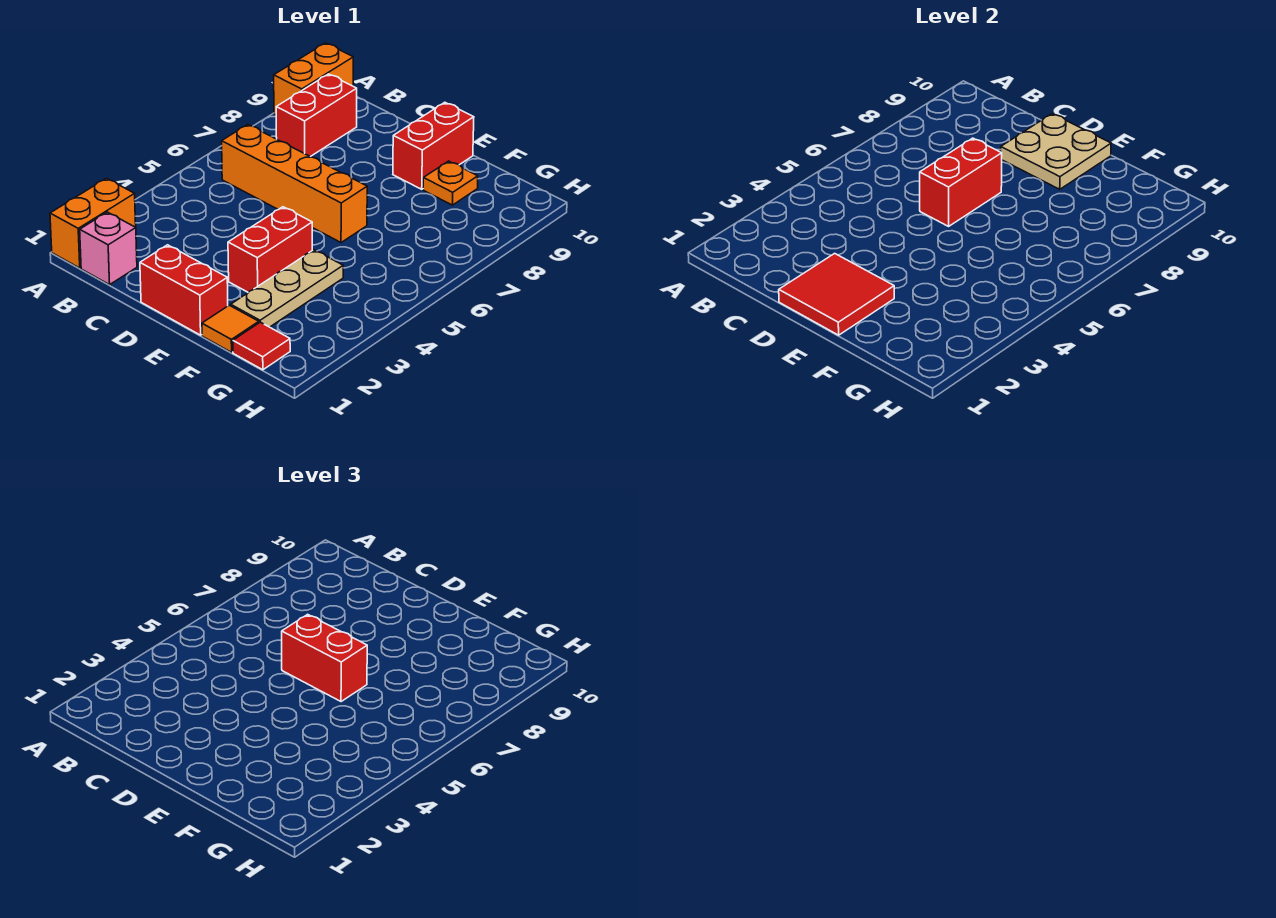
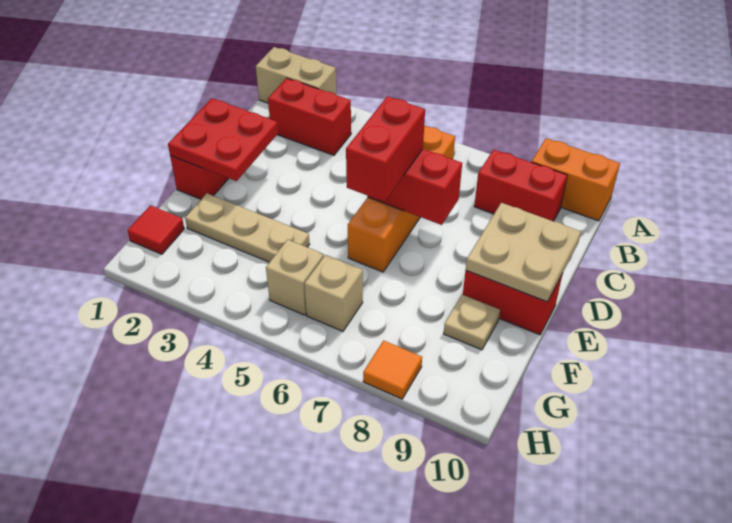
orange brick A1:A2 level 1 -> tan brick A1:A2 level 1
pink brick B1 level 1 -> none
red tile D1:E2 level 2 -> red plate D1:E2 level 2
red brick E3:E4 level 1 -> red brick B2:B3 level 1
orange tile F1 level 1 -> orange tile H8 level 1
orange plate F9 level 1 -> tan plate F9 level 1
none -> tan brick G5 level 1
none -> tan brick G6 level 1

